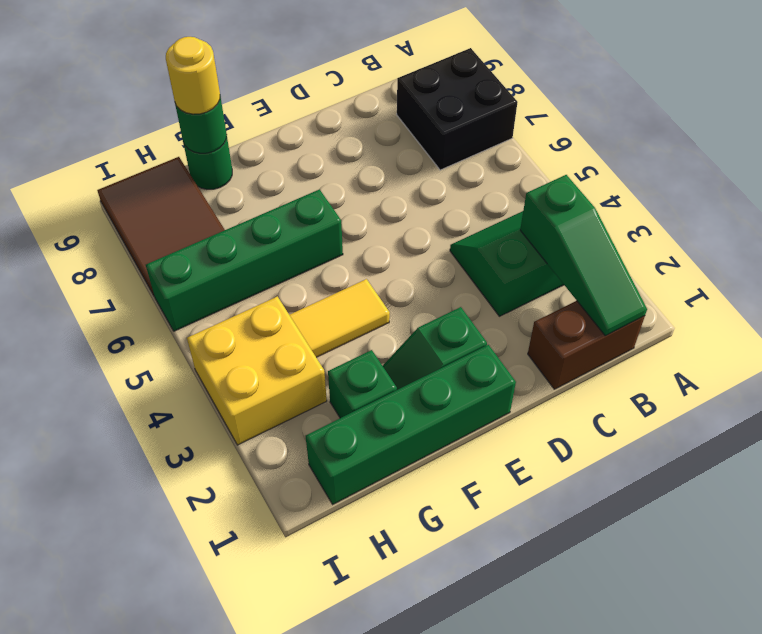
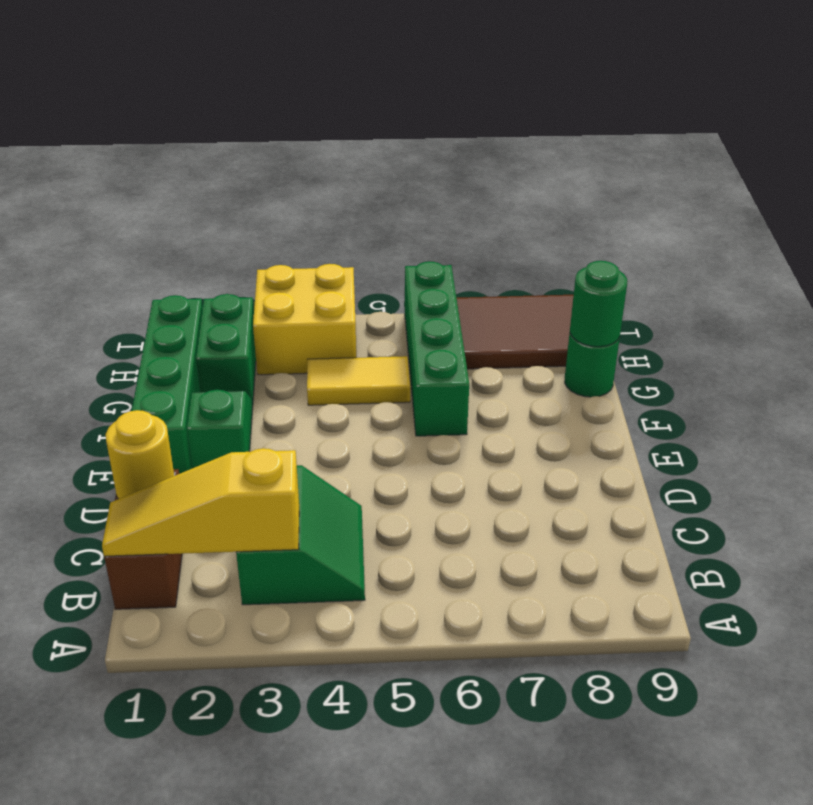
black brick A7:B8 level 1 -> none
green slope B1:B3 level 2 top 3 -> yellow slope B1:B3 level 2 top 3
yellow tile F4:G4 level 1 -> yellow tile G4:G5 level 1
green brick G2 level 1 -> green brick G2:H2 level 1
yellow round brick G9 level 3 -> yellow round brick C1 level 2

